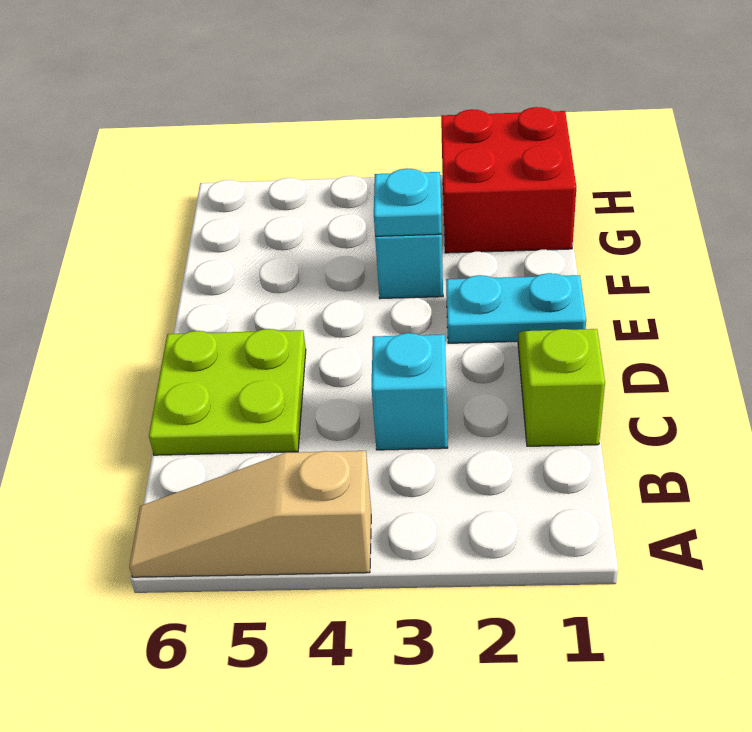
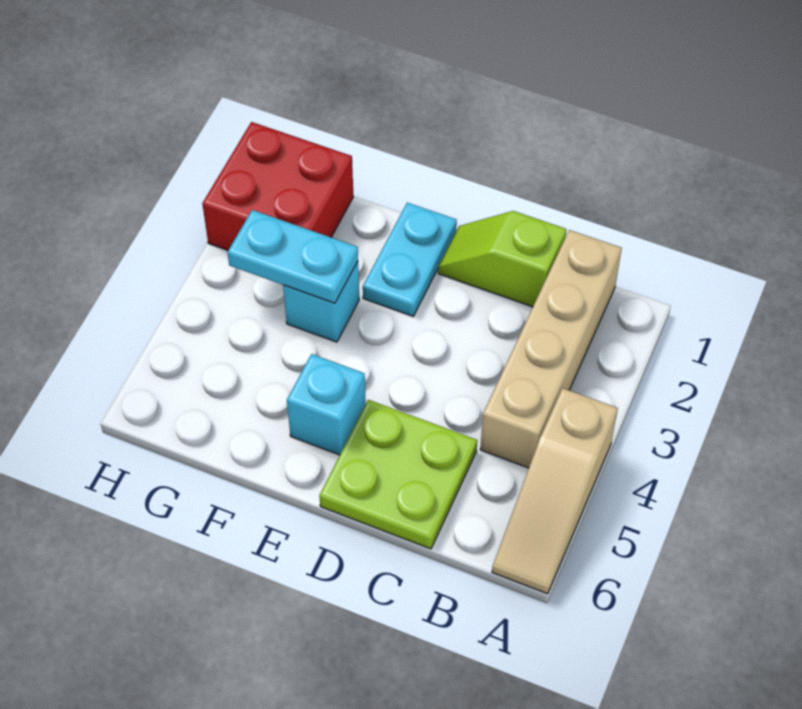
none -> tan brick B1:B4 level 1
cyan brick C3 level 1 -> cyan brick E5 level 1
cyan plate F3 level 2 -> cyan plate F3:G3 level 2

